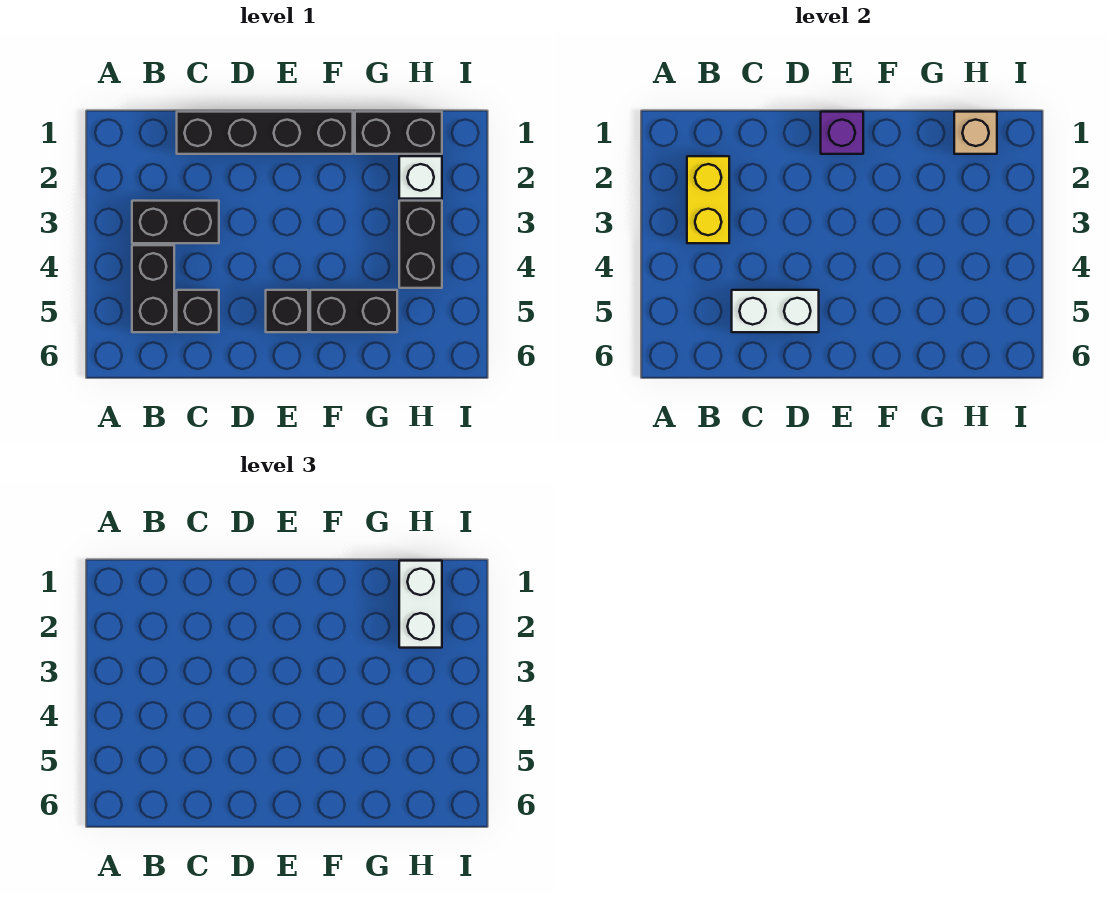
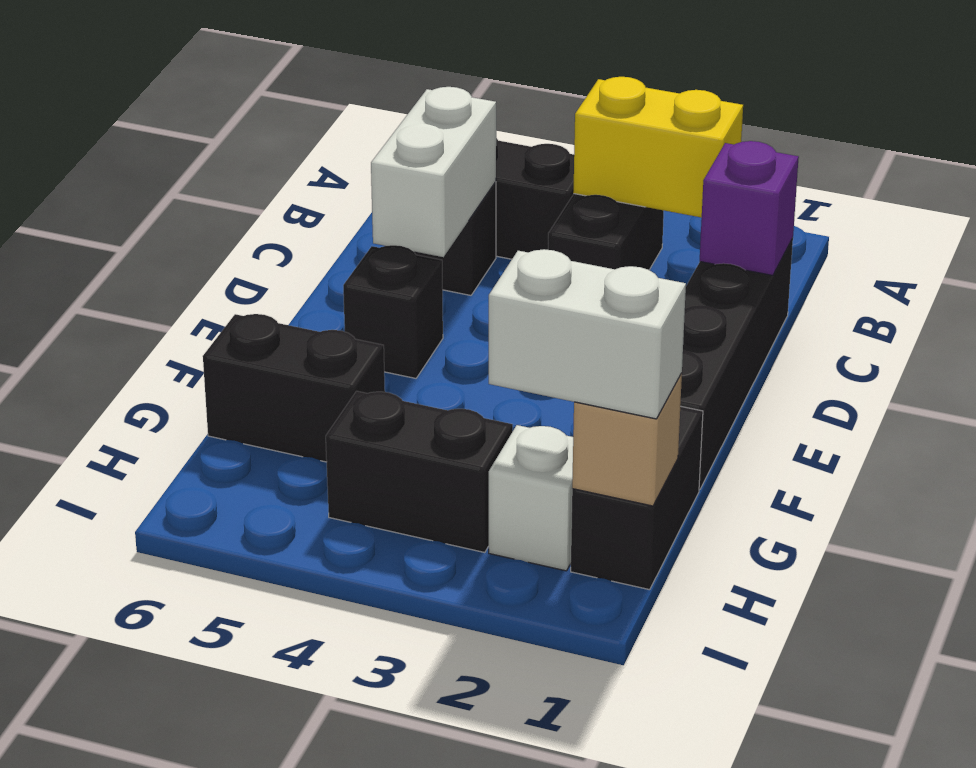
purple brick E1 level 2 -> purple brick C1 level 2
black brick F5:G5 level 1 -> black brick G5:G6 level 1

